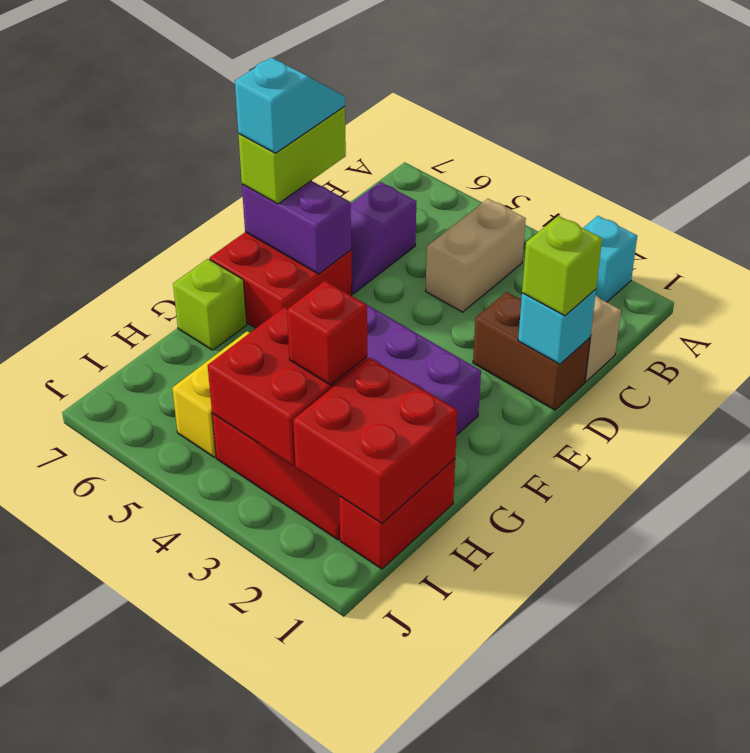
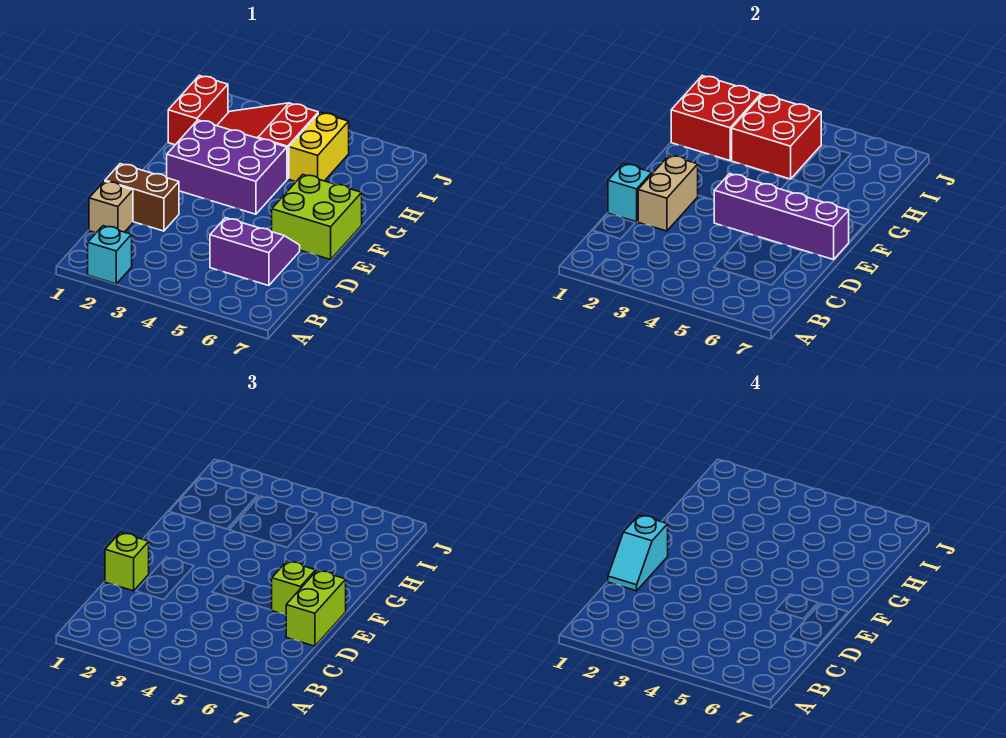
tan brick B4:C4 level 1 -> tan brick D2:E2 level 2
purple slope C6:D6 level 1 top C -> purple slope C5:D6 level 1 top C
cyan slope D7:E7 level 4 top E -> cyan slope D1:E1 level 4 top E
red brick E6:F7 level 1 -> lime brick E6:F7 level 1
purple brick E6:E7 level 2 -> purple brick E4:E7 level 2
lime brick G7 level 1 -> lime brick E6 level 3
red brick H3 level 3 -> none

